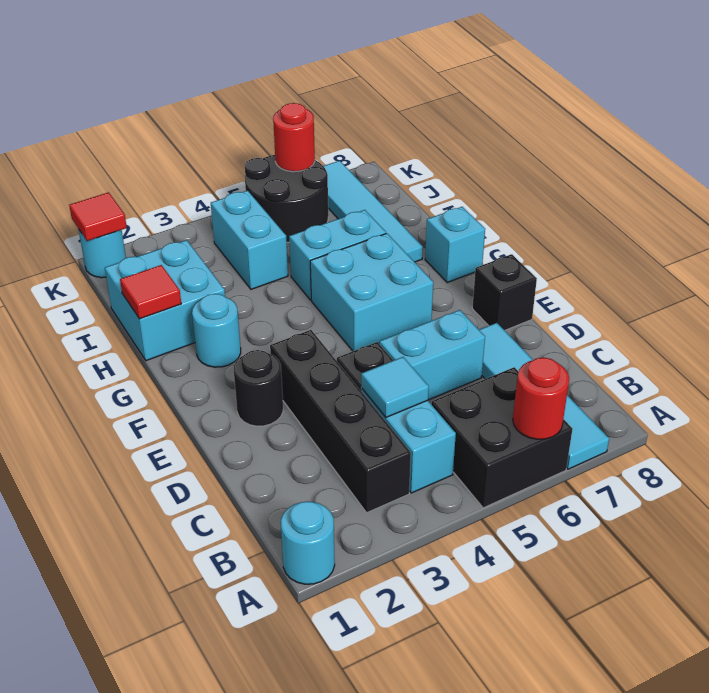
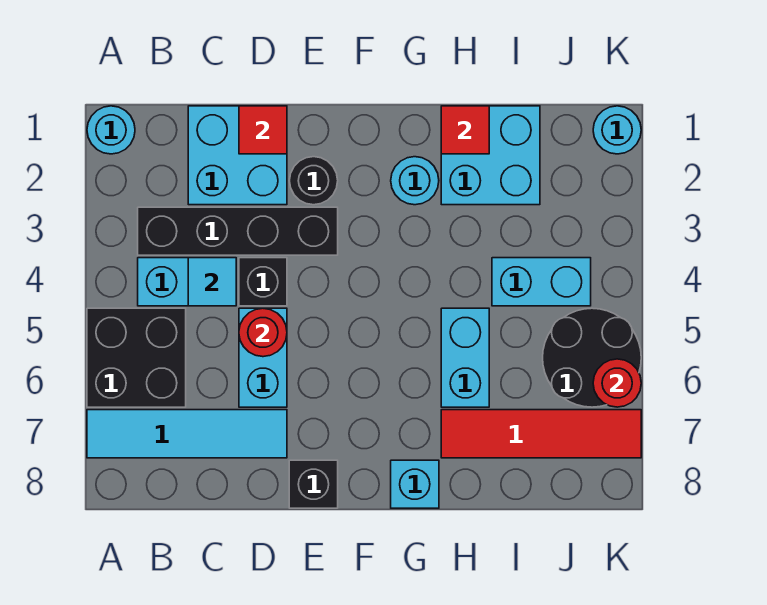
red round brick A6 level 2 -> red round brick D5 level 2
cyan brick F5:G6 level 1 -> cyan brick C1:D2 level 1
cyan tile H7:K7 level 1 -> red tile H7:K7 level 1
red tile K1 level 2 -> red tile D1 level 2

